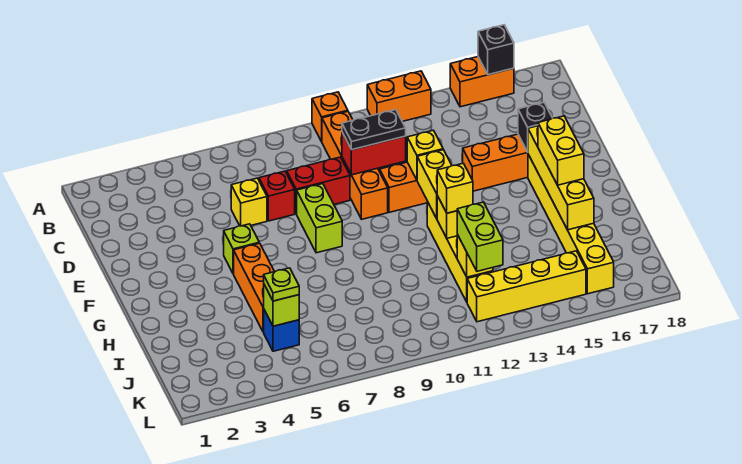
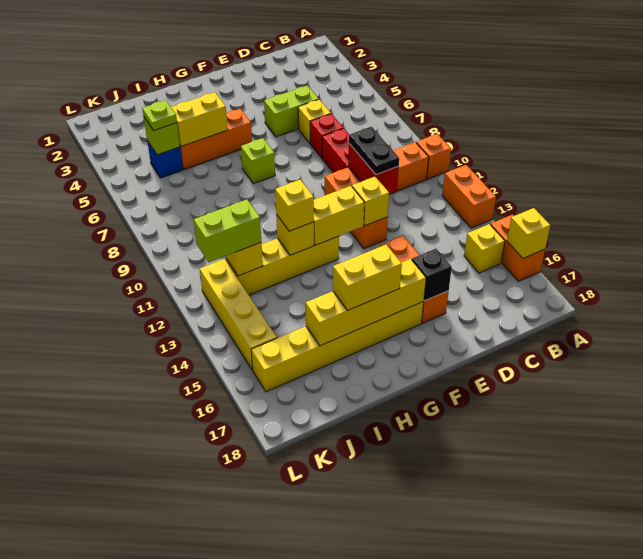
black brick A16 level 2 -> yellow brick A16 level 2
none -> yellow brick B15 level 1
lime brick E8:F8 level 1 -> lime brick D5:E5 level 1
lime brick F5 level 1 -> lime brick G7 level 1
none -> yellow brick H5:I5 level 2

